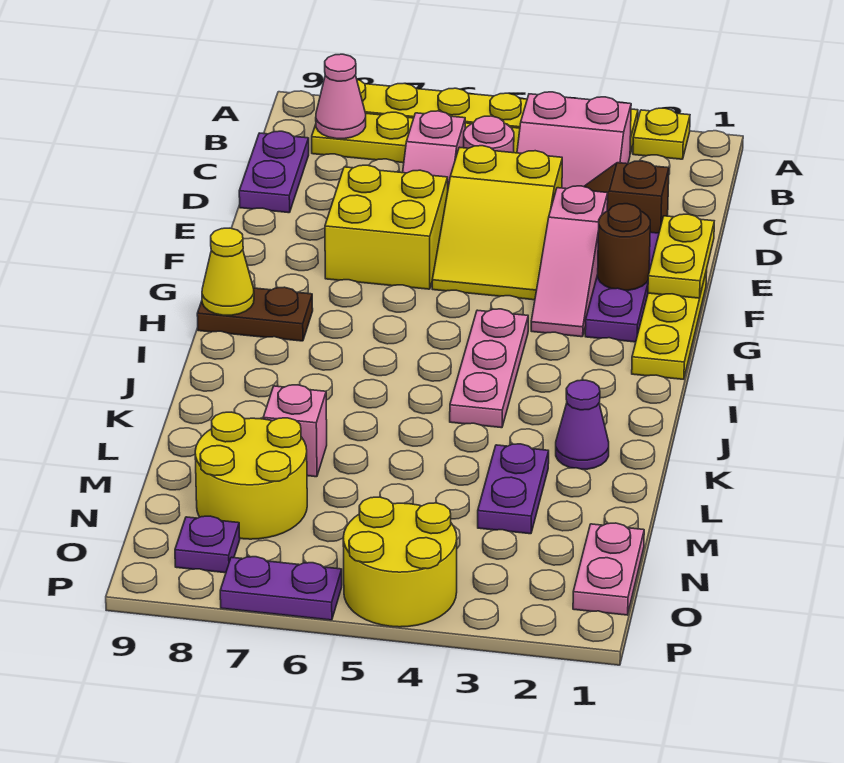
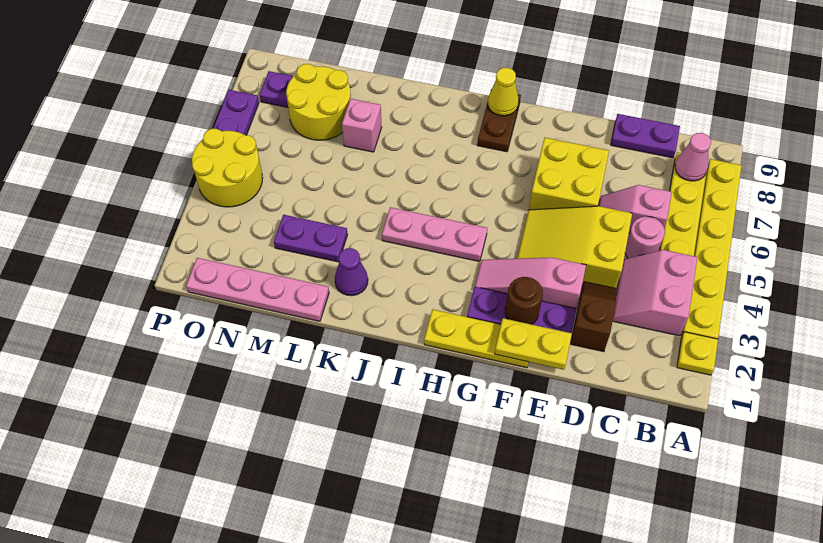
pink plate N1:O1 level 1 -> pink plate L1:O1 level 1

